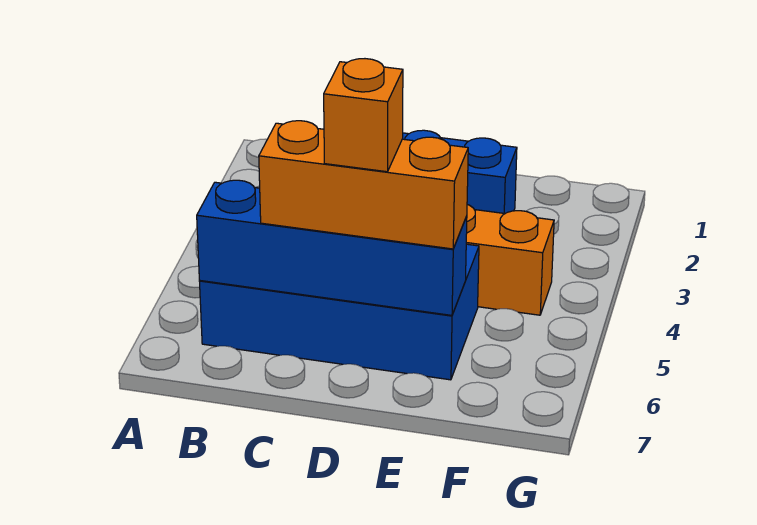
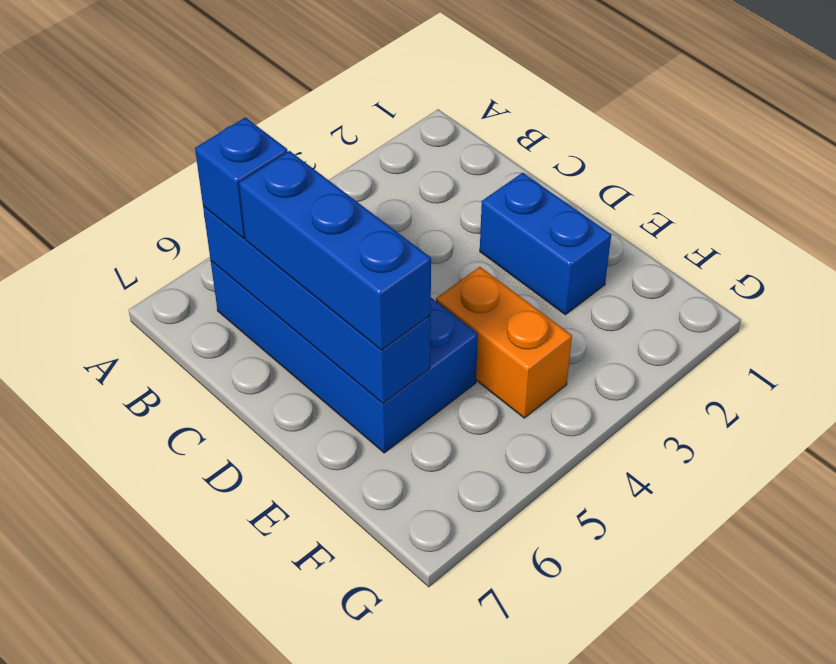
none -> blue brick B6 level 3
orange brick C6:E6 level 3 -> blue brick C6:E6 level 3
orange brick D6 level 4 -> none

